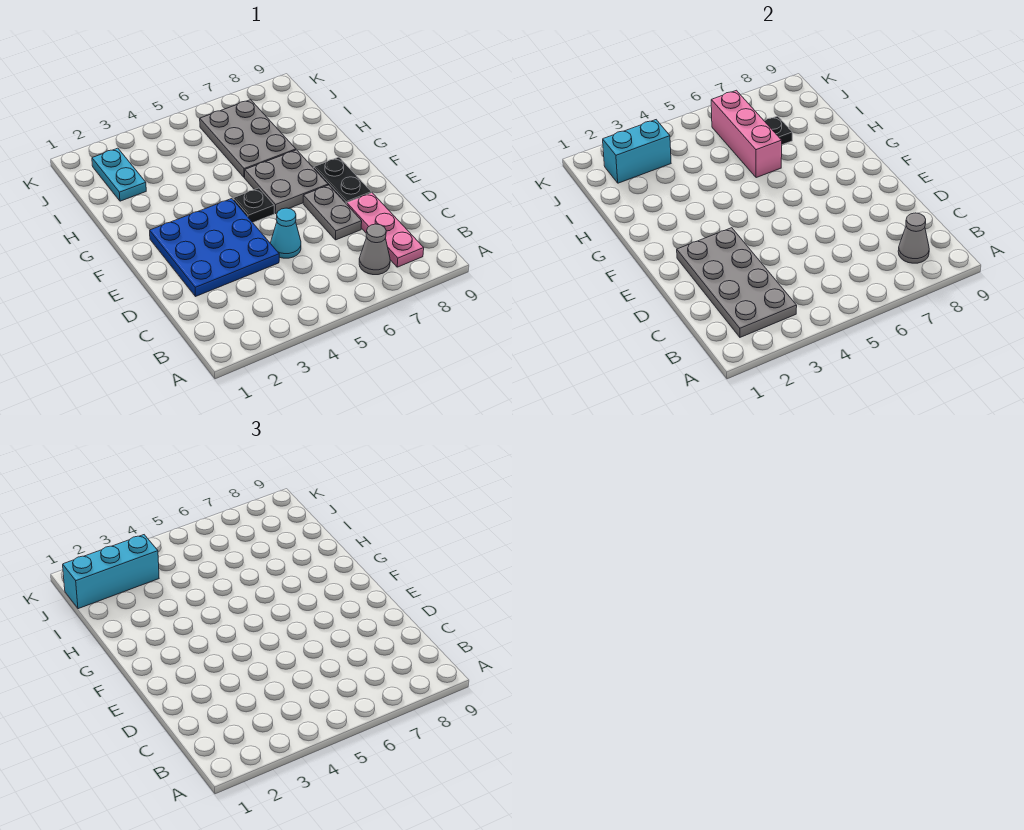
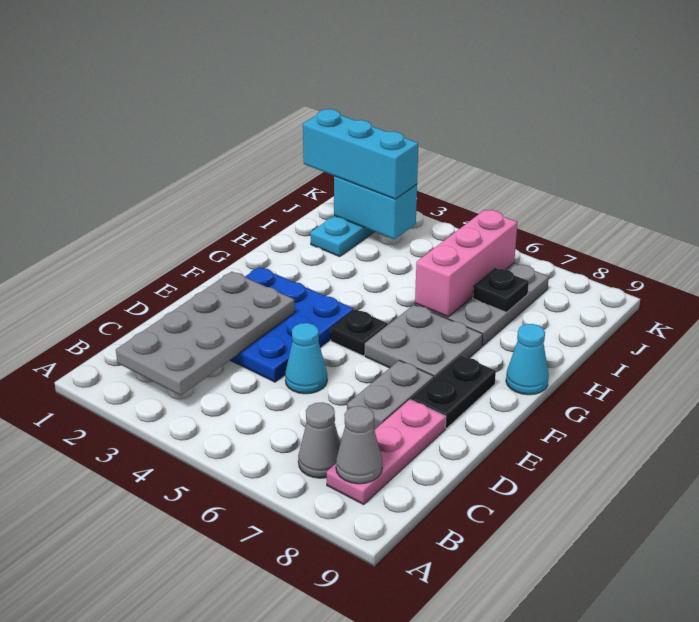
none -> cyan cone G9 level 1

